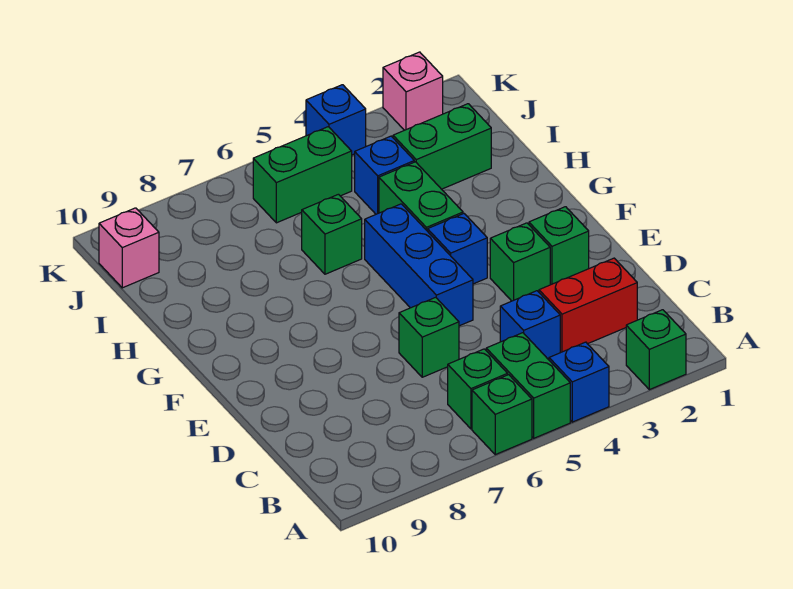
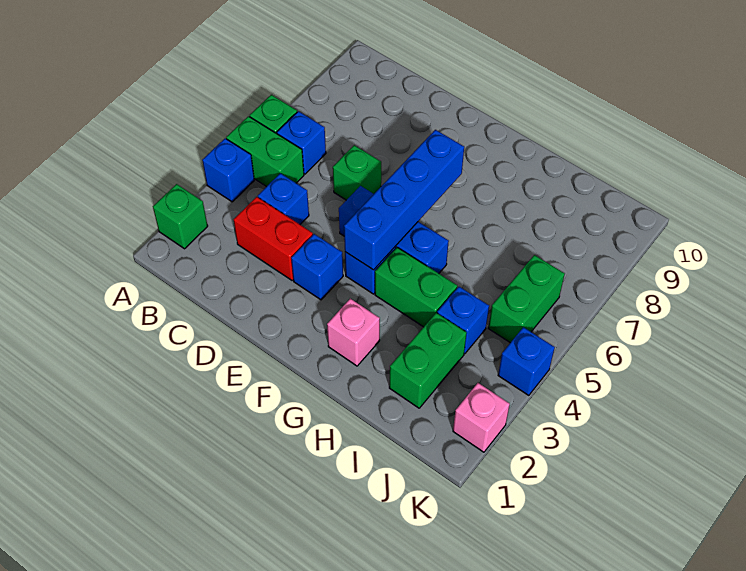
green brick B6 level 1 -> blue brick B6 level 1
red brick C2:C3 level 1 -> red brick C3:D3 level 1
green brick E2 level 1 -> none
green brick E3 level 1 -> blue brick E3 level 1
none -> blue brick F4:F7 level 2
green brick H6 level 1 -> none
pink brick J10 level 1 -> pink brick G2 level 1

